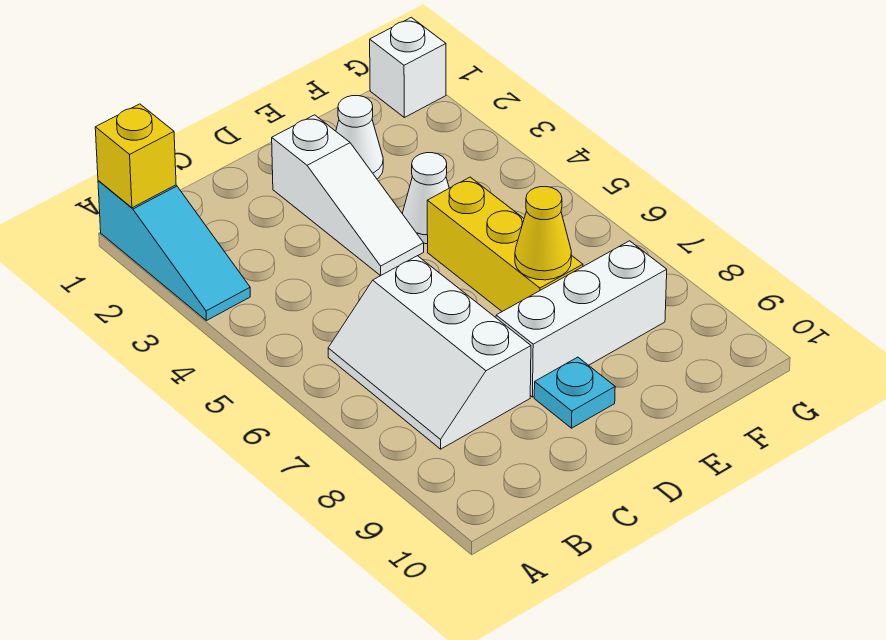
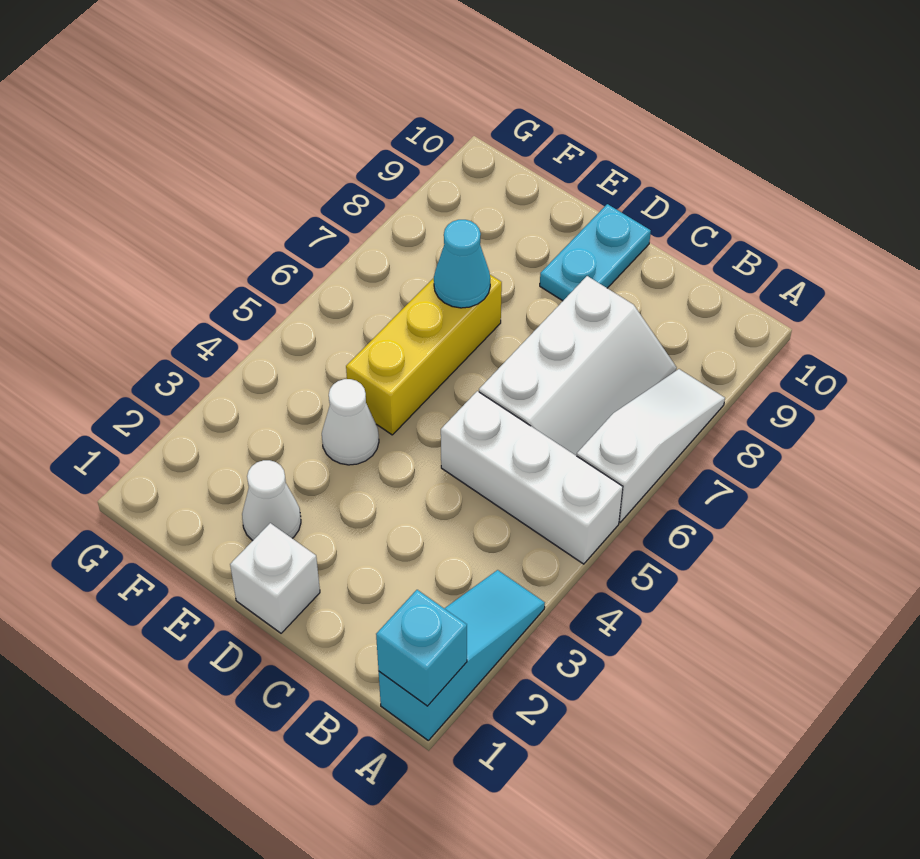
yellow brick A1 level 2 -> cyan brick A1 level 2
white slope D2:D4 level 1 top 2 -> white slope A6:A8 level 1 top 6
white brick D8:F8 level 1 -> white brick A5:C5 level 1
cyan plate D9 level 1 -> cyan plate D9:D10 level 1
yellow cone E7 level 2 -> cyan cone E7 level 2
white brick G1 level 1 -> white brick D1 level 1

